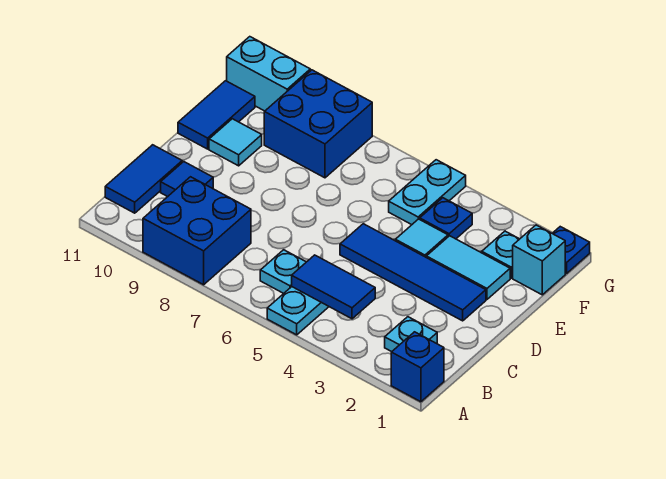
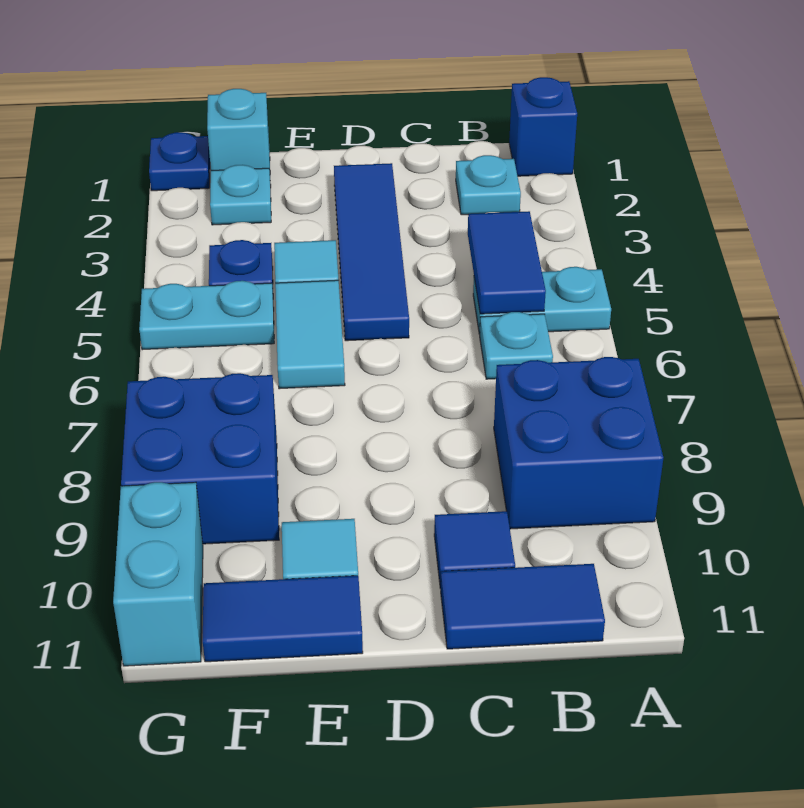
cyan tile E2:E3 level 1 -> cyan tile E5:E6 level 1

